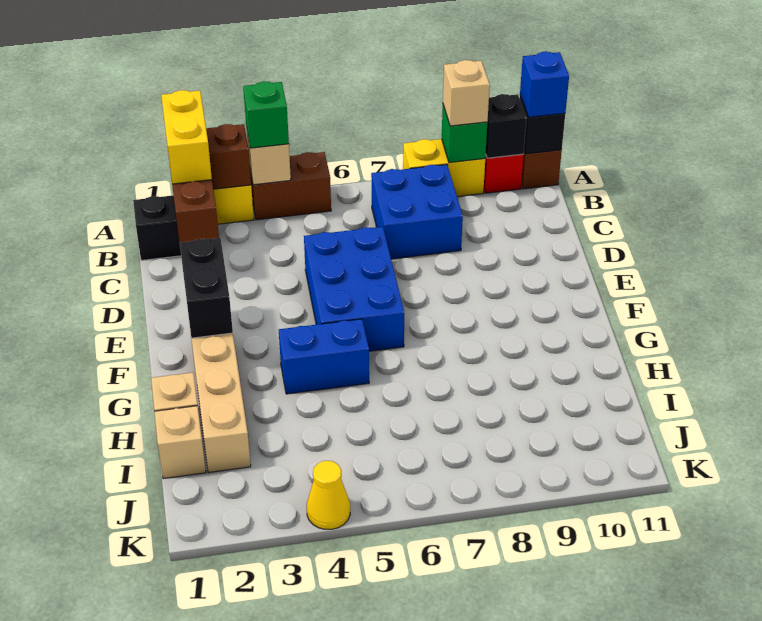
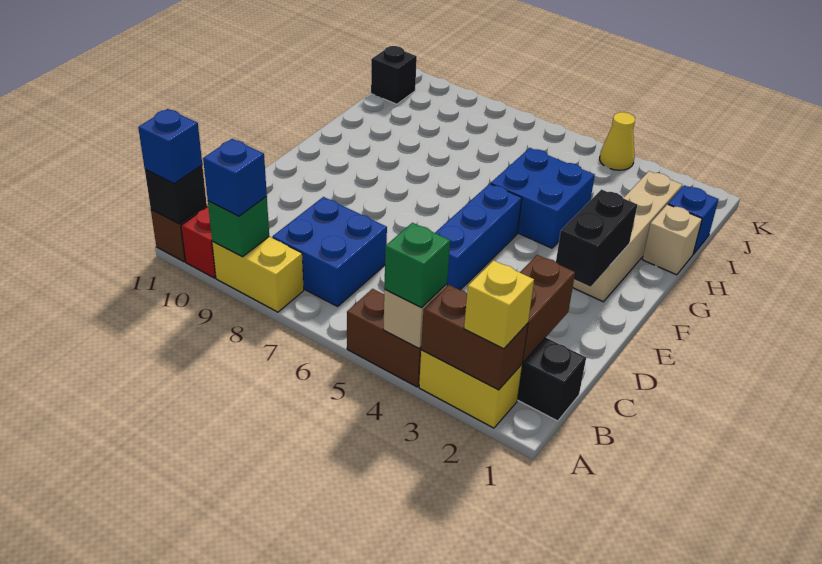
yellow brick A2:B2 level 3 -> yellow brick A2 level 3
tan brick A9 level 3 -> blue brick A9 level 3
black brick A10 level 2 -> black brick J11 level 1
blue brick D5:F6 level 1 -> blue brick D5:F5 level 1
blue brick G4:G5 level 1 -> blue brick G4:H5 level 1
tan brick I1 level 1 -> blue brick I1 level 1

